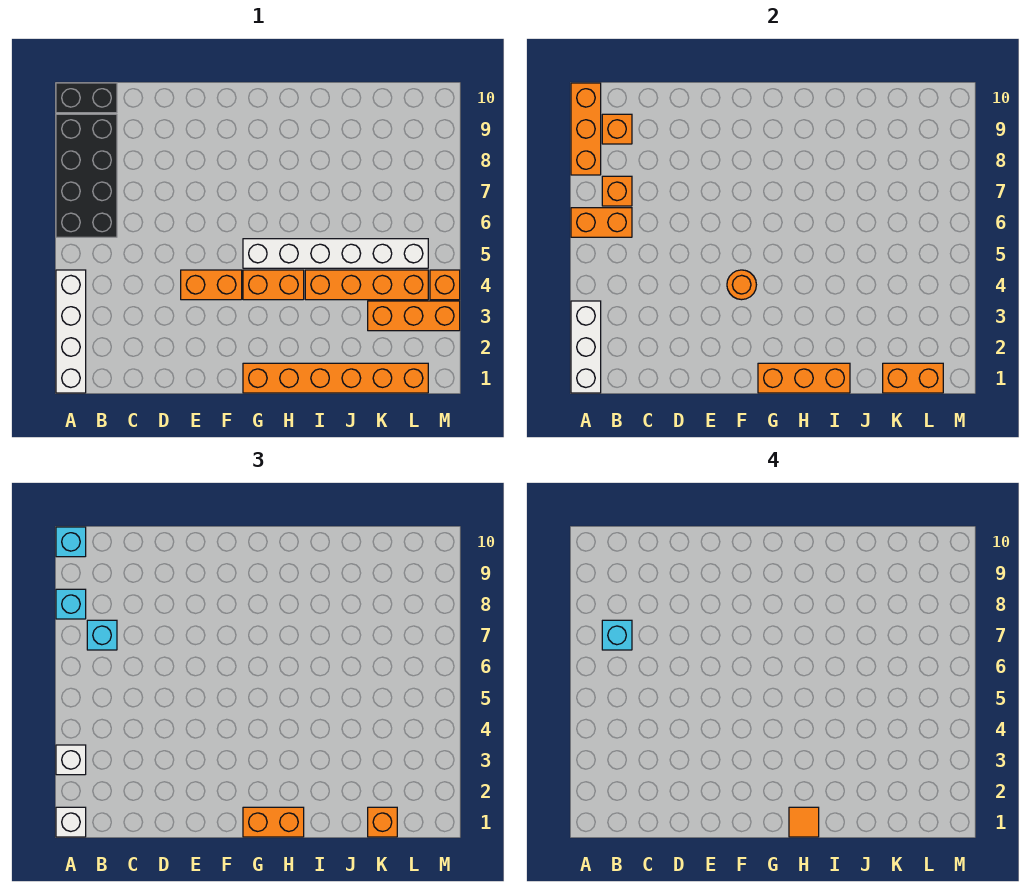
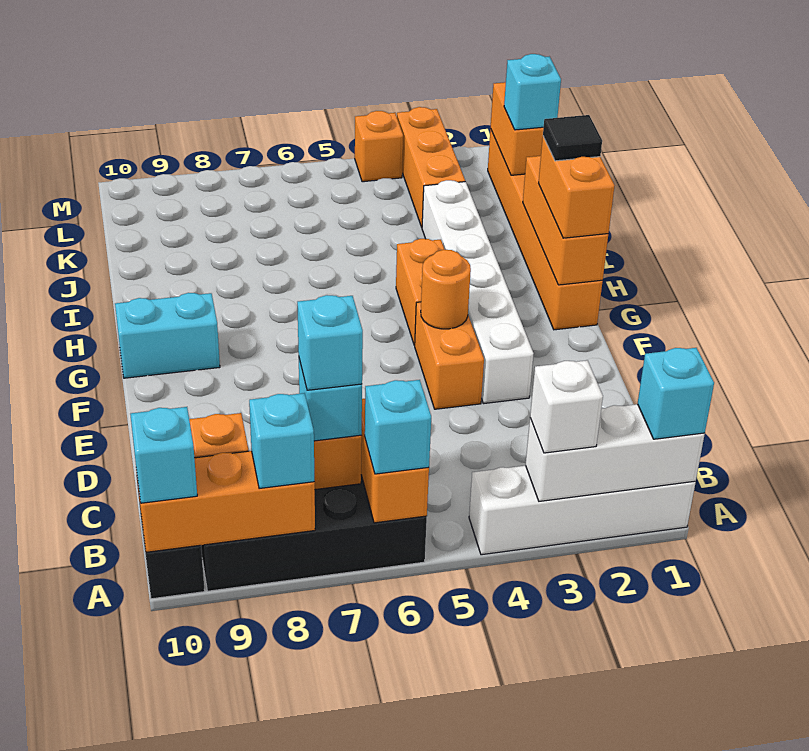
white brick A1 level 3 -> cyan brick A1 level 3
none -> cyan brick A6 level 3
white brick G5:L5 level 1 -> white brick E3:J3 level 1
none -> cyan brick G9:G10 level 1
orange tile H1 level 4 -> black tile H1 level 4
orange brick I4:L4 level 1 -> none
orange brick K1 level 3 -> cyan brick K1 level 3

